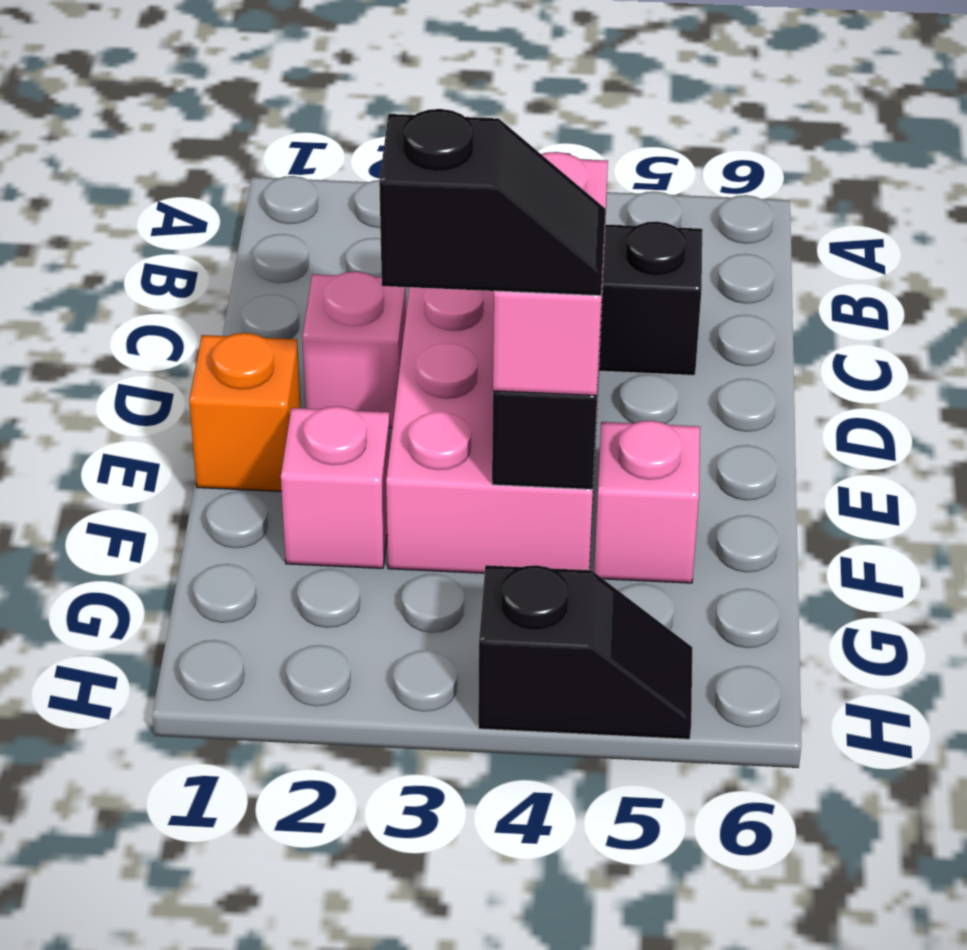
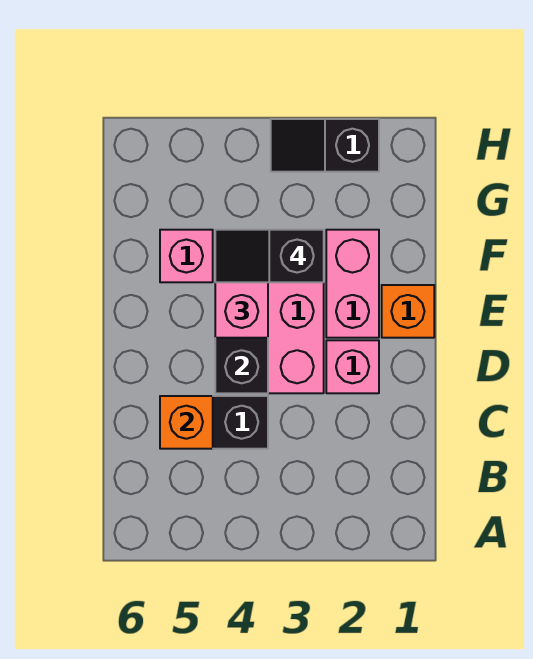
none -> orange brick C5 level 2
pink brick F2 level 1 -> pink brick E2:F2 level 1
black slope H4:H5 level 1 top 4 -> black slope H2:H3 level 1 top 2

